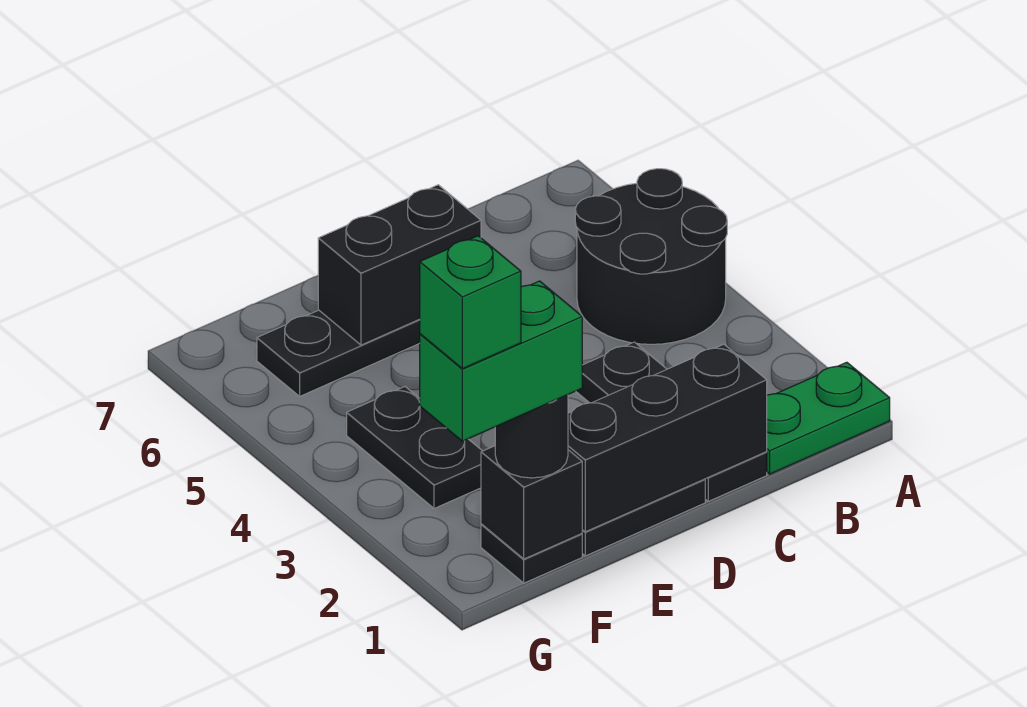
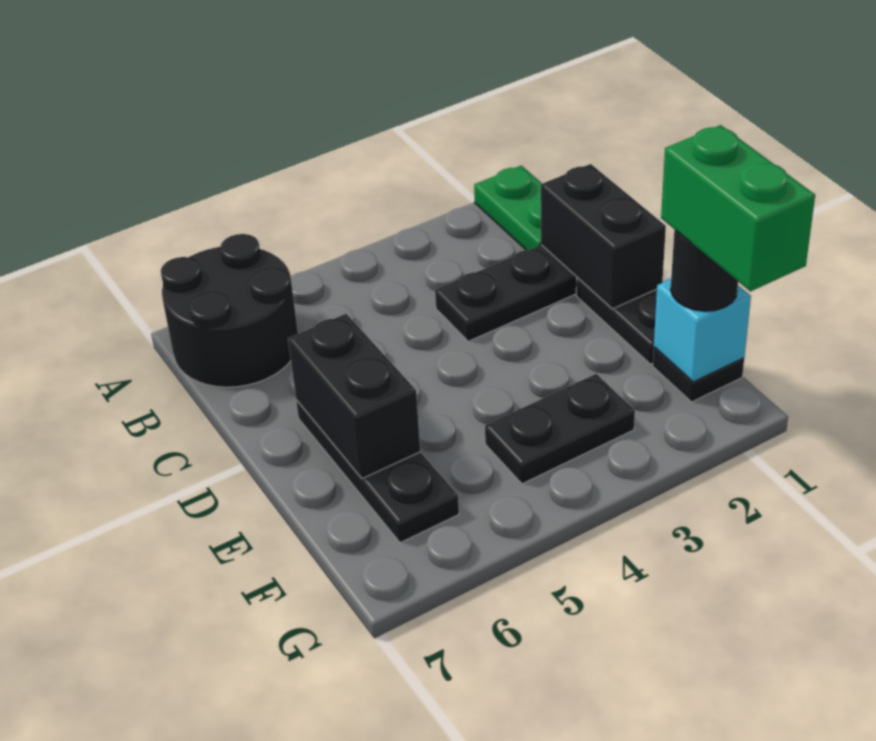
black round brick A4:B5 level 1 -> black round brick A6:B7 level 1
black brick C1:E1 level 2 -> black brick C1:D1 level 2
black brick F1 level 2 -> cyan brick F1 level 2
green brick G1 level 5 -> none

